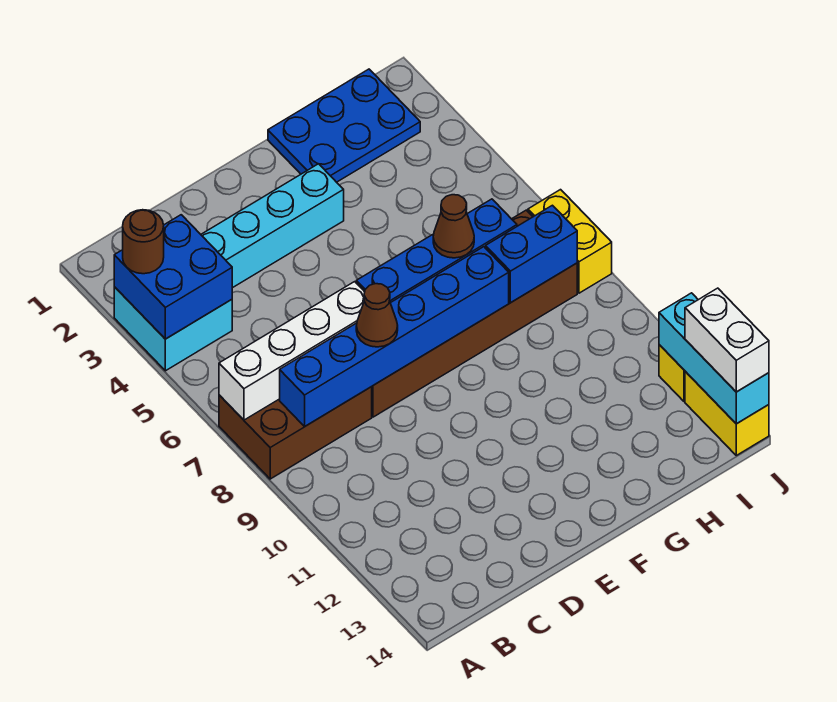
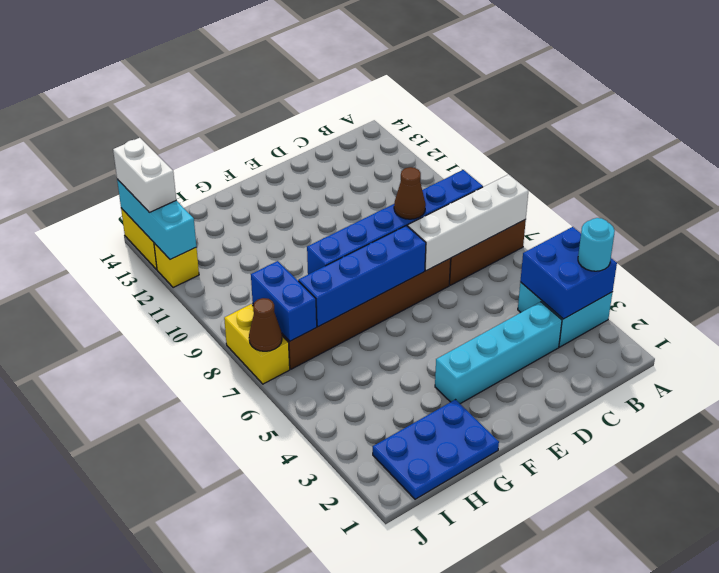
brown round brick A3 level 3 -> cyan round brick A3 level 3
brown cone G7 level 3 -> brown cone J7 level 2
blue brick H8:I8 level 2 -> blue brick I7:I8 level 2

